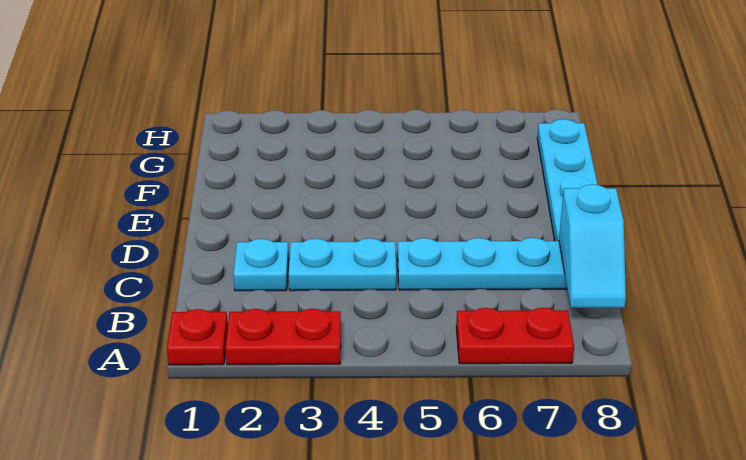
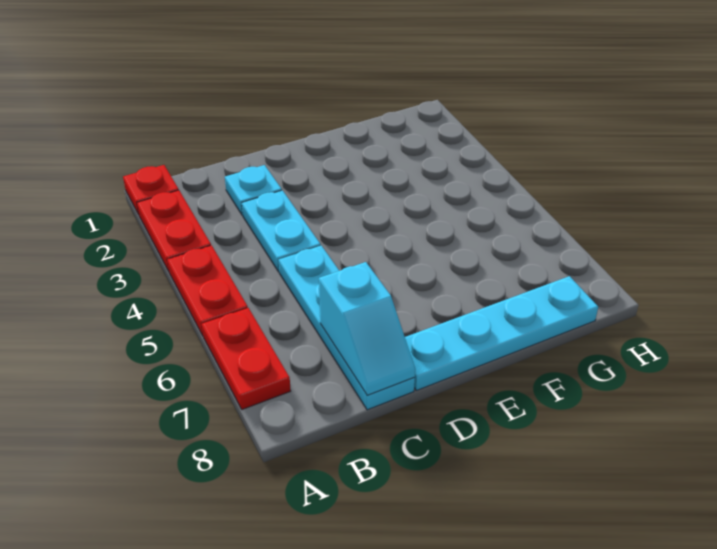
none -> red plate A4:A5 level 1
cyan slope B8:C8 level 2 top C -> cyan slope C7:C8 level 2 top 7

